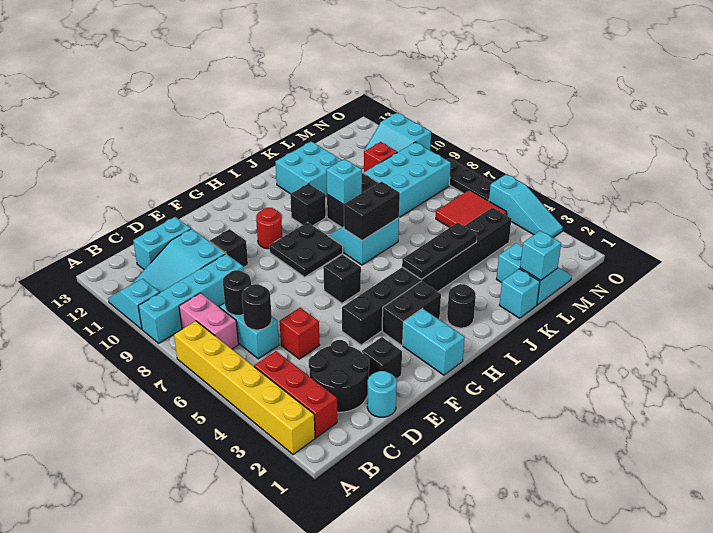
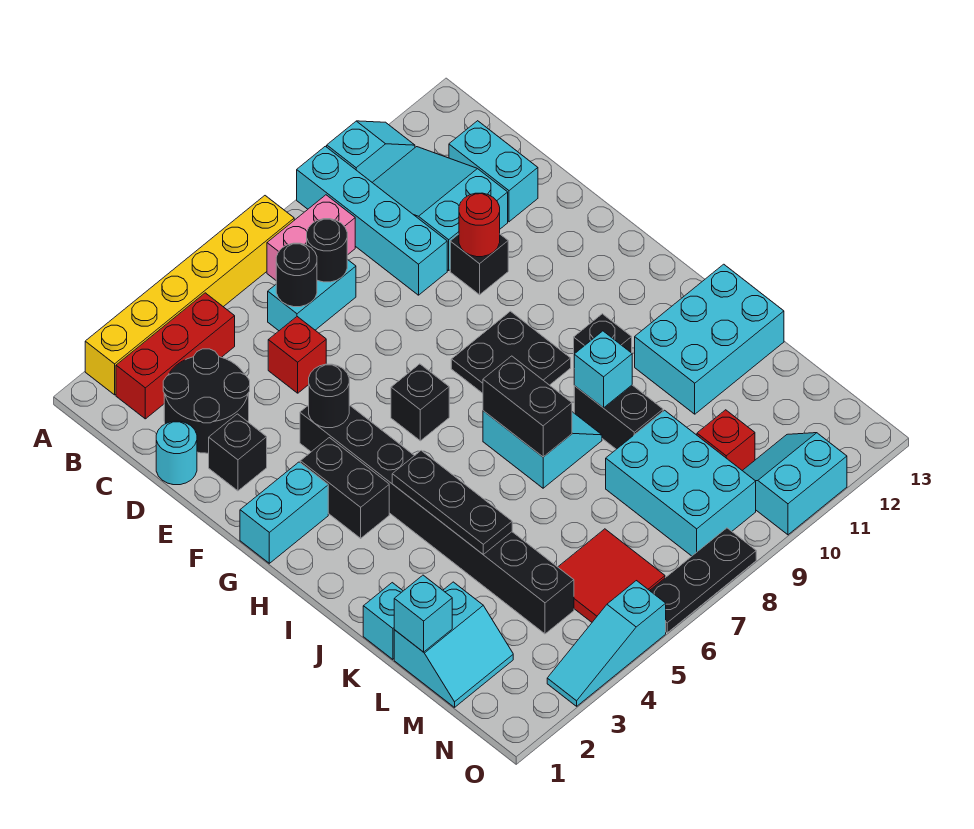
red round brick G10 level 1 -> red round brick E10 level 2
black round brick I2 level 1 -> black round brick F4 level 2
cyan brick J11:K12 level 1 -> cyan brick J11:K13 level 1

